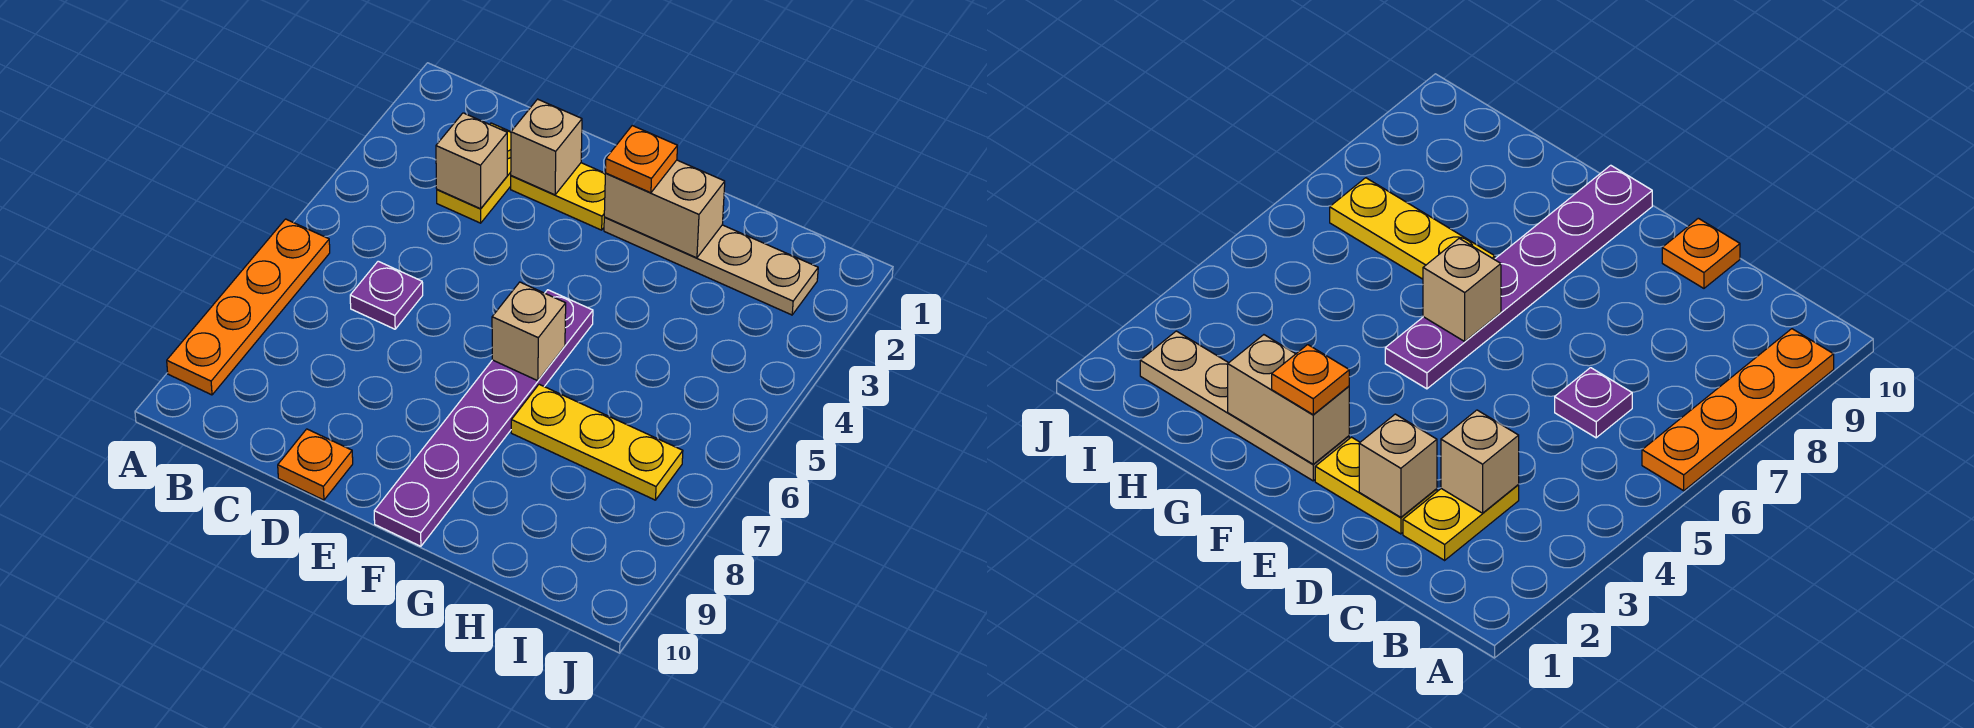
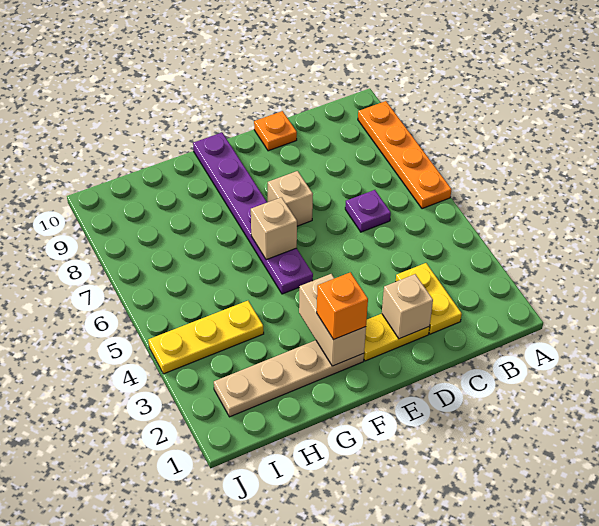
tan brick C3 level 2 -> tan brick E7 level 1
tan brick F2:G2 level 2 -> tan brick F2:F3 level 2
orange plate F2 level 3 -> orange brick F2 level 3
yellow plate G7:I7 level 1 -> yellow plate H4:J4 level 1

